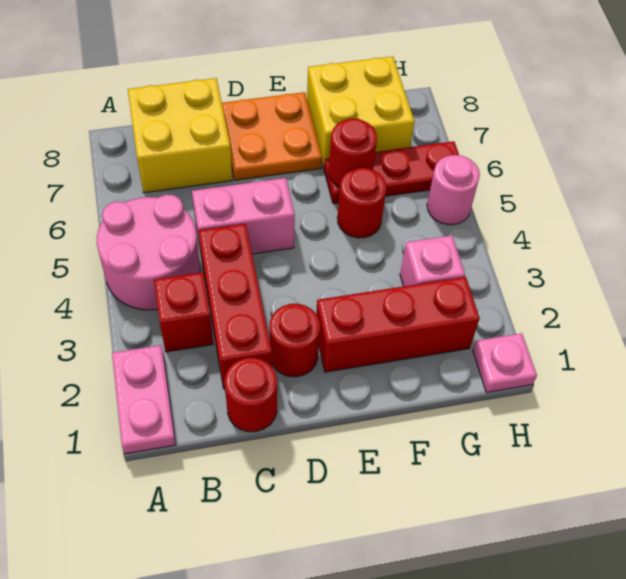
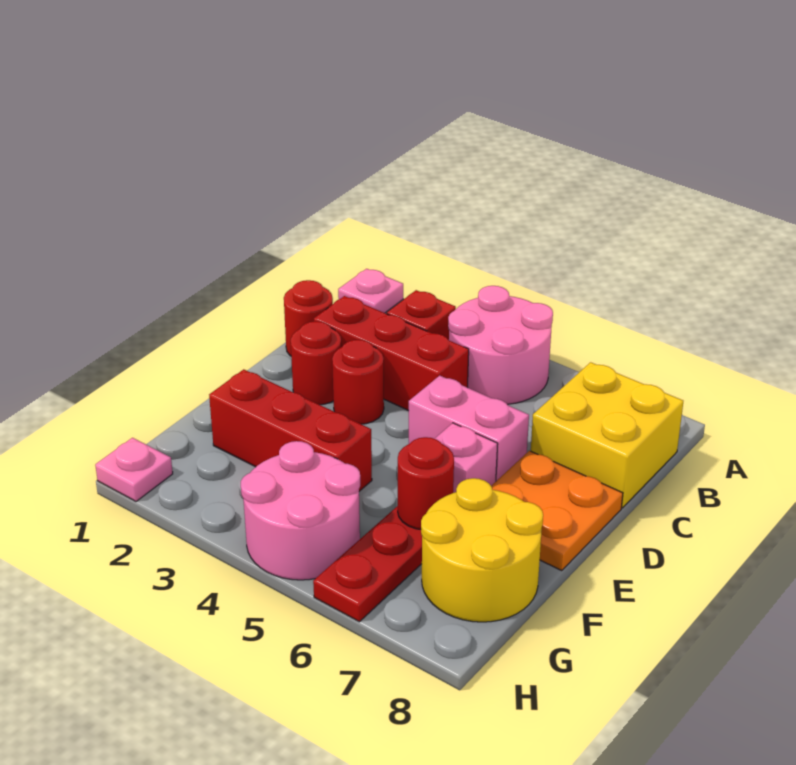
pink plate A1:A2 level 1 -> pink plate A1 level 1
pink brick C5:D5 level 1 -> pink brick D5:D6 level 1
red brick E2:G2 level 1 -> red brick F2:F4 level 1
red round brick F5 level 1 -> red round brick D3 level 1
yellow brick F7:G8 level 1 -> yellow round brick F7:G8 level 1
pink brick G3 level 1 -> pink brick E6 level 1
pink round brick H5 level 1 -> pink round brick G4:H5 level 1

